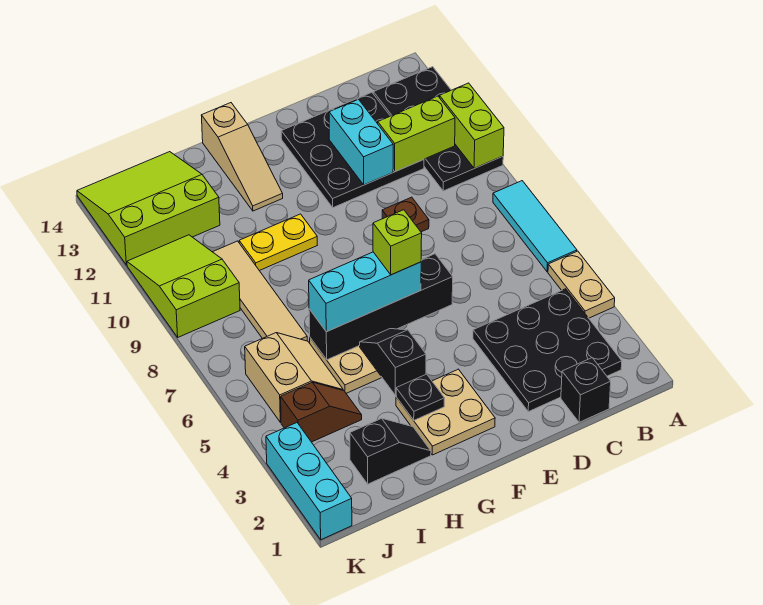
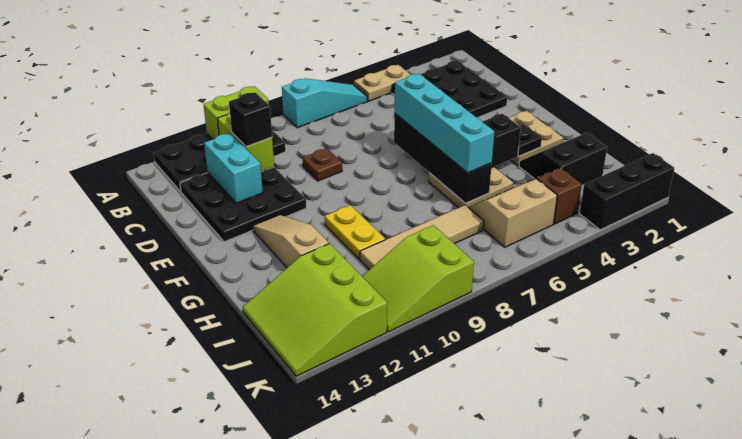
cyan tile A6:A8 level 1 -> cyan slope A6:A8 level 1 top 8
black brick C1 level 1 -> black brick C11 level 3
cyan brick D11:D12 level 2 -> cyan brick C12:D12 level 2
cyan brick F6:H6 level 3 -> cyan brick E6:H6 level 3
lime brick F6 level 4 -> none
tan slope G12:G14 level 1 top 14 -> tan slope F12:H12 level 1 top H
black slope H2:I2 level 1 top I -> black slope H2:I3 level 1 top I
cyan brick K1:K3 level 1 -> black brick K1:K3 level 1

